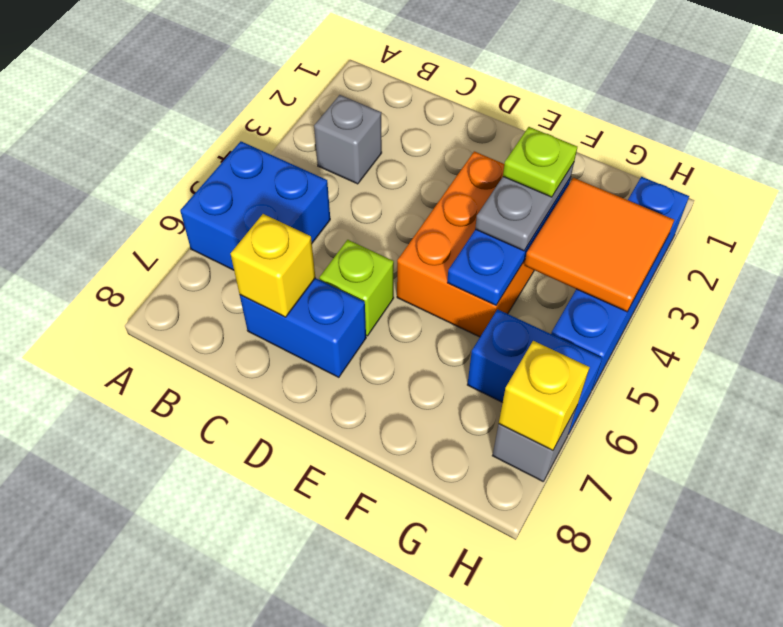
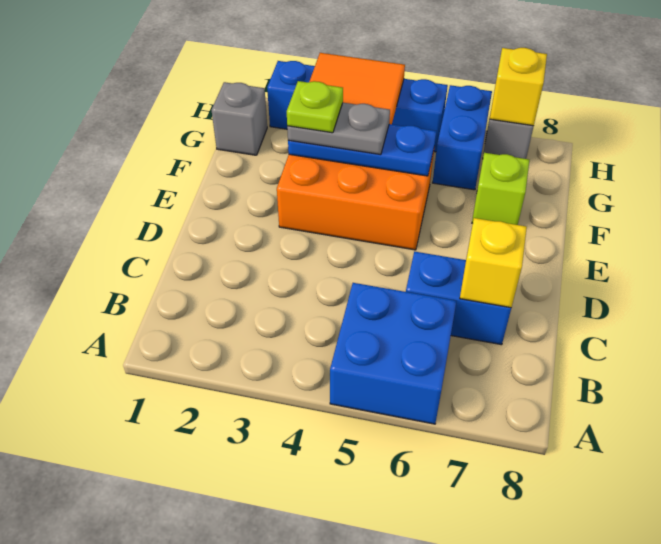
grey brick B3 level 1 -> grey brick G1 level 1
blue brick C7:D7 level 1 -> blue brick C6:C7 level 1
lime brick D6 level 1 -> lime brick F7 level 1

